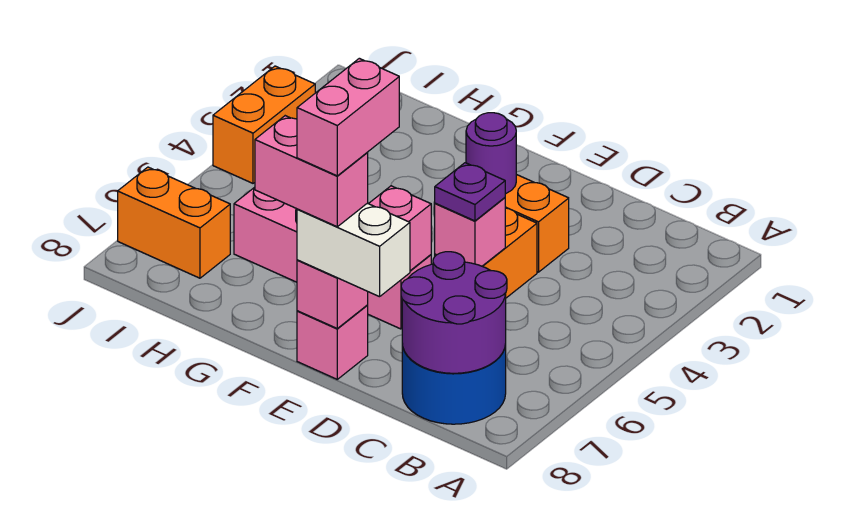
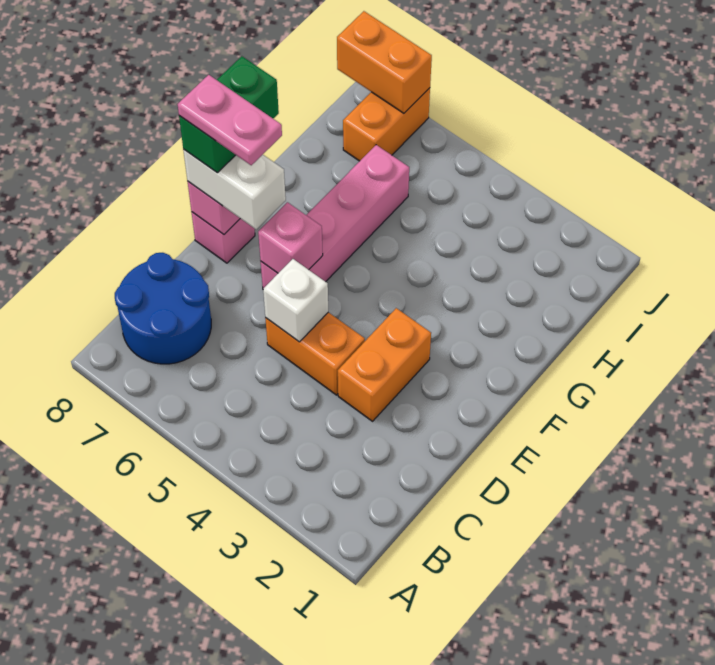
purple round brick B7:C8 level 2 -> none
pink brick D5 level 2 -> white brick D5 level 2
purple plate D5 level 3 -> none
white brick D8:E8 level 3 -> white brick E7:E8 level 3
purple round brick E3 level 2 -> none
pink brick E7:E8 level 5 -> pink plate E7:E8 level 5
pink brick E8:F8 level 4 -> green brick E8:F8 level 4
orange brick J3:J4 level 1 -> orange brick J7:J8 level 2

